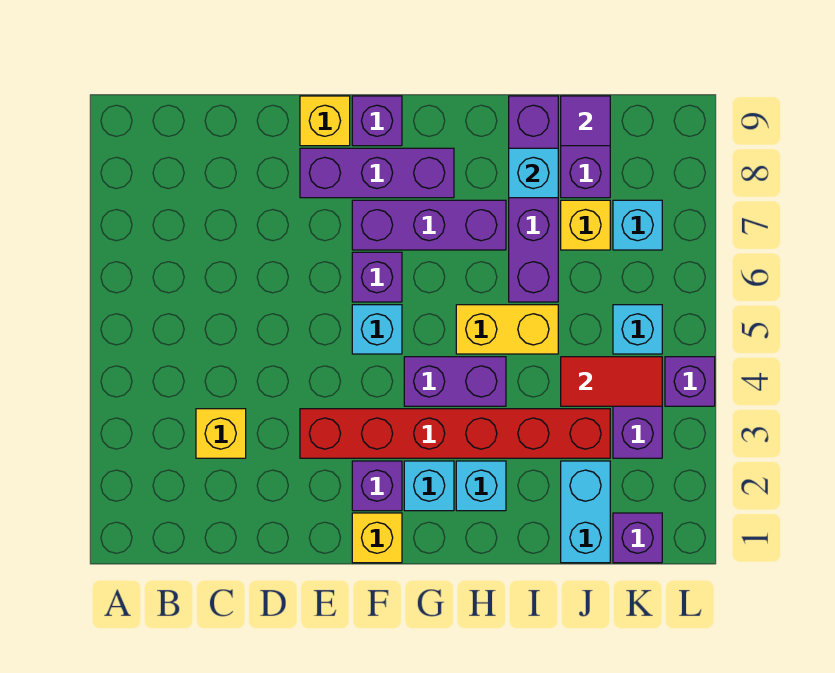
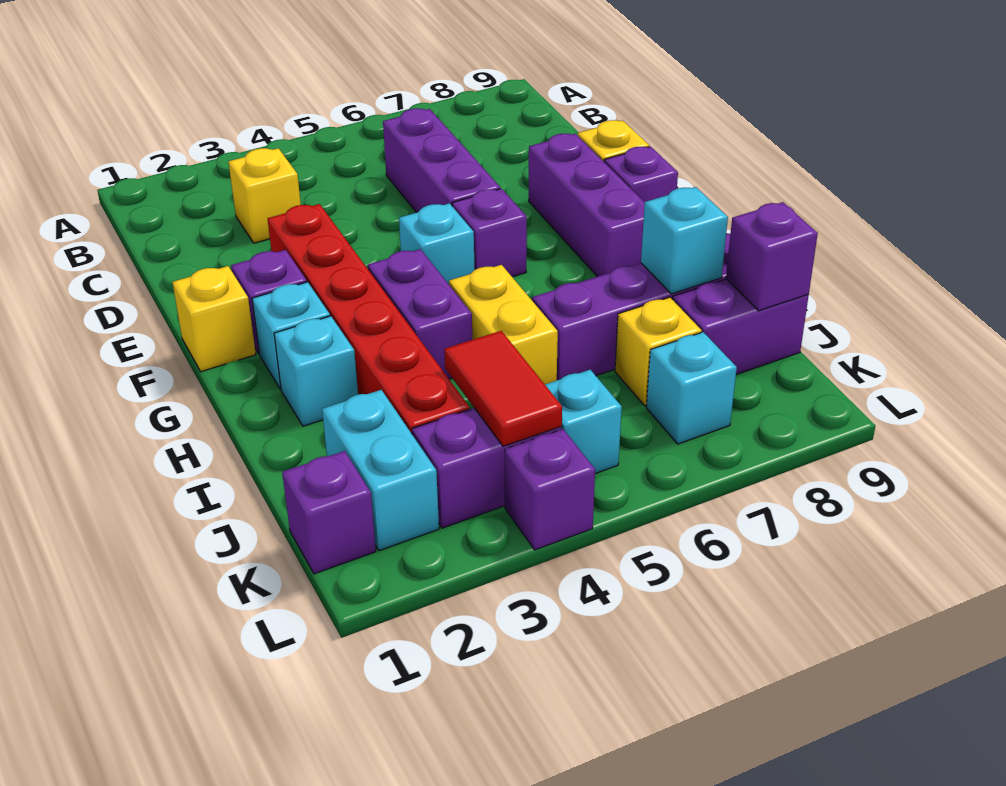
purple brick F7:H7 level 1 -> purple brick C6:E6 level 1
cyan brick J1:J2 level 1 -> cyan brick J2:K2 level 1
purple tile J9 level 2 -> purple brick J9 level 2

